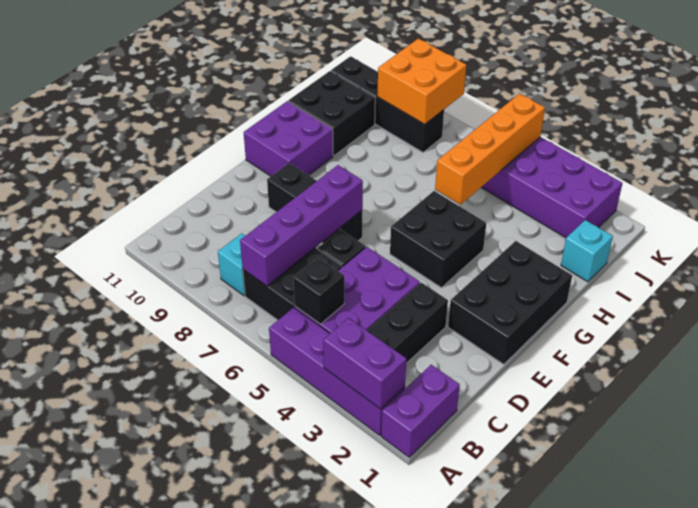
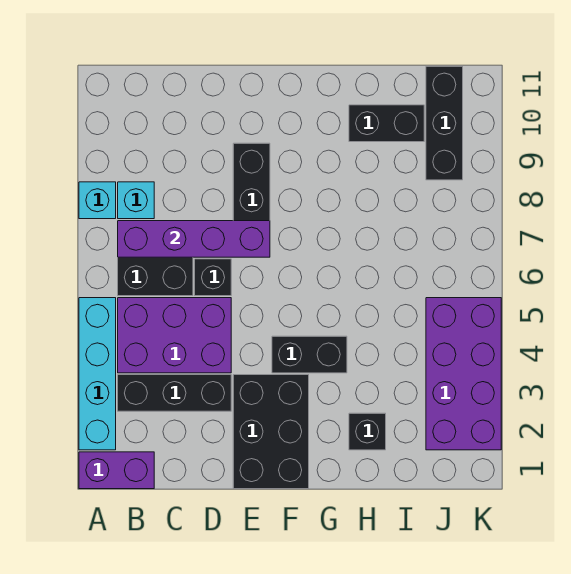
purple brick A2:A5 level 1 -> cyan brick A2:A5 level 1
purple brick A2:A3 level 2 -> none
black brick B5 level 2 -> black brick H2 level 1
black brick E1:G2 level 1 -> black brick E1:F3 level 1
black brick F4:G5 level 1 -> black brick F4:G4 level 1
purple brick F10:G11 level 1 -> none
orange brick H5:K5 level 2 -> none
black brick H10:I11 level 1 -> black brick H10:I10 level 1
cyan brick I1 level 1 -> cyan brick A8 level 1
black brick J8:J11 level 1 -> black brick J9:J11 level 1
orange brick J8:K9 level 2 -> none

